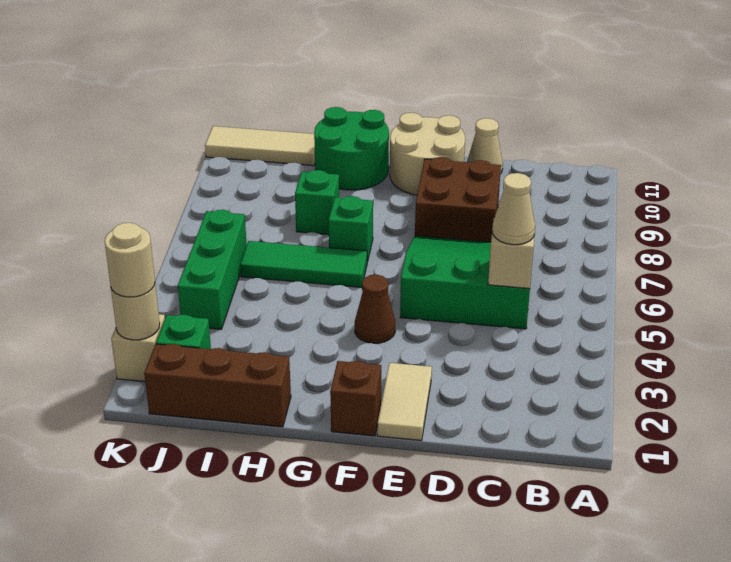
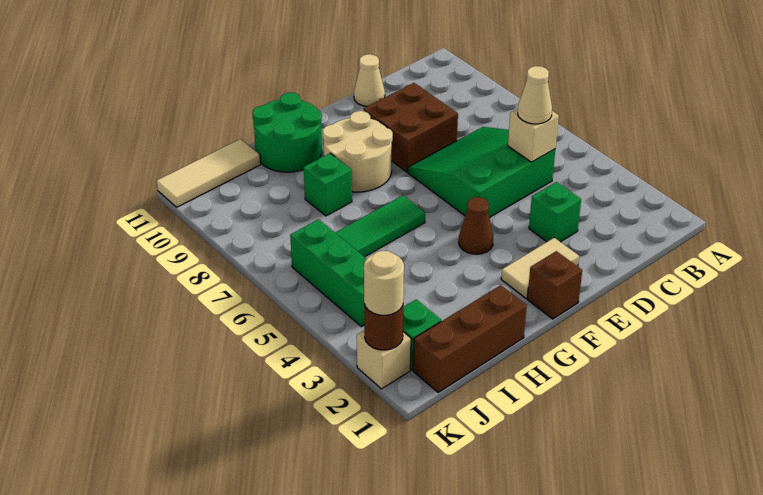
tan tile E1:E2 level 1 -> tan tile E2:F2 level 1
tan round brick E10:F11 level 1 -> tan round brick F8:G9 level 1
green brick G7 level 1 -> green brick D3 level 1
tan round brick K2 level 2 -> brown round brick K2 level 2

